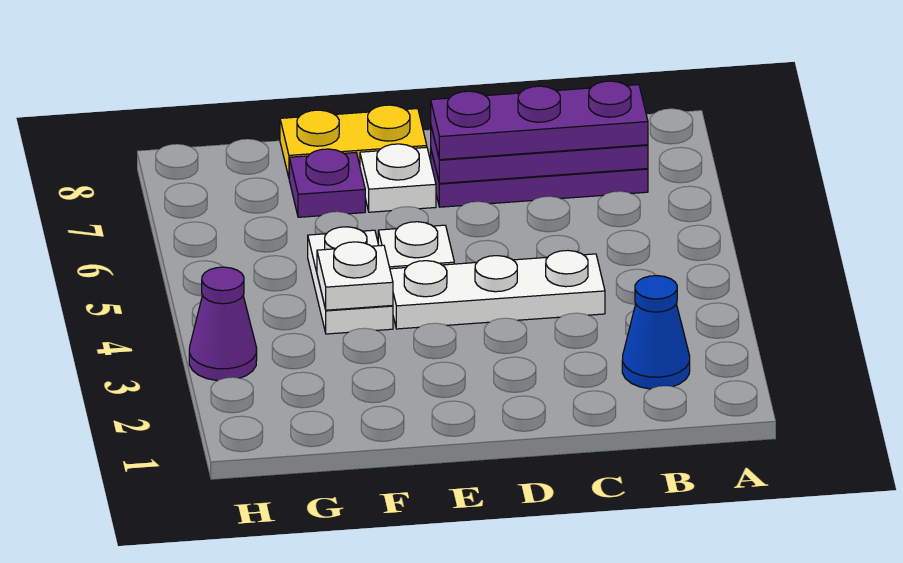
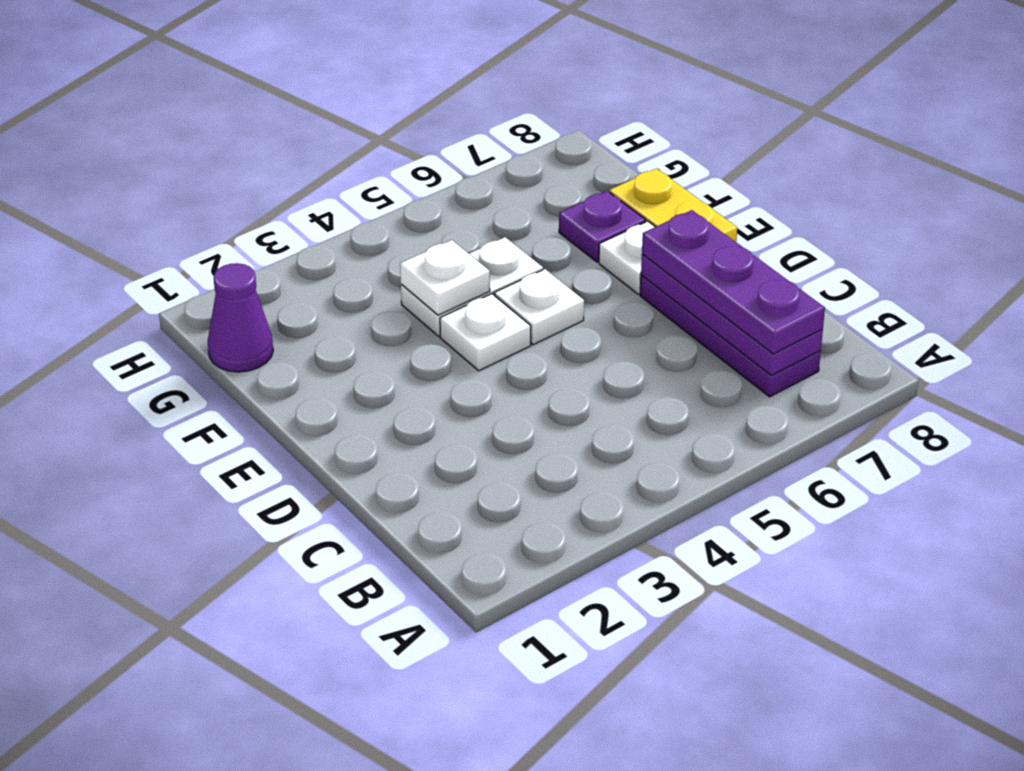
blue cone B2 level 1 -> none
white plate C4:E4 level 1 -> white plate E4 level 1
purple cone H3 level 1 -> purple cone G1 level 1

